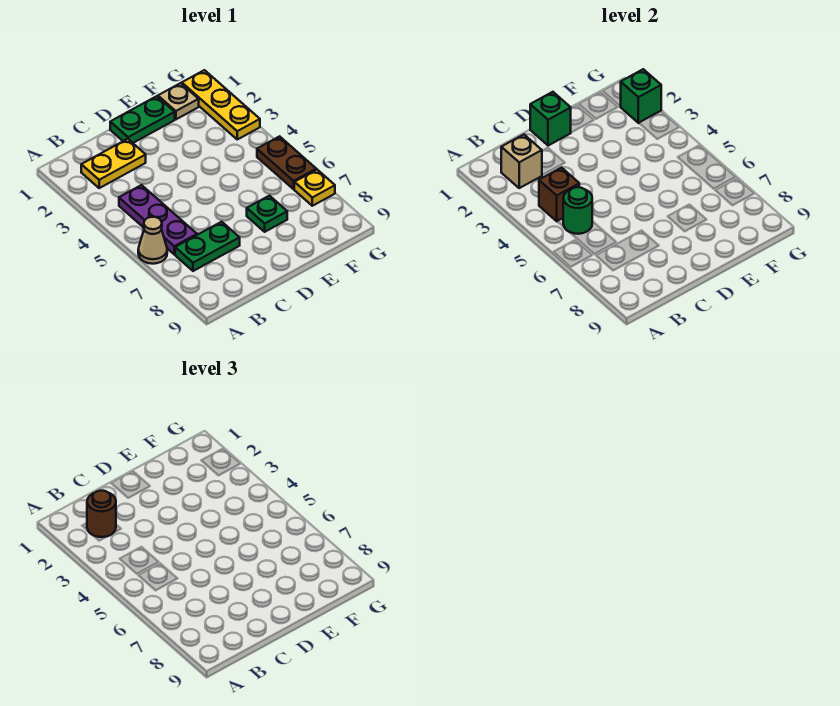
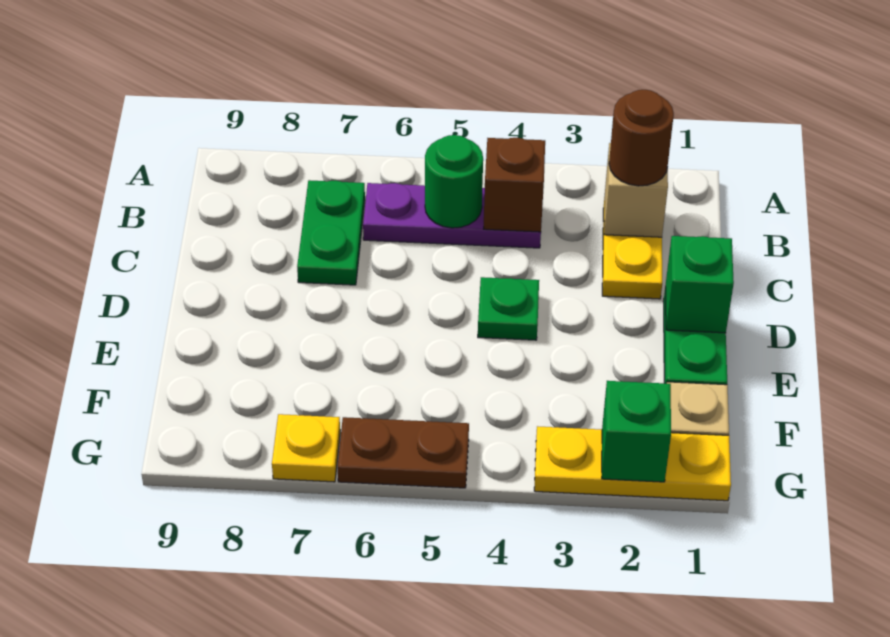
tan cone A6 level 1 -> none
green plate E7 level 1 -> green plate D4 level 1

